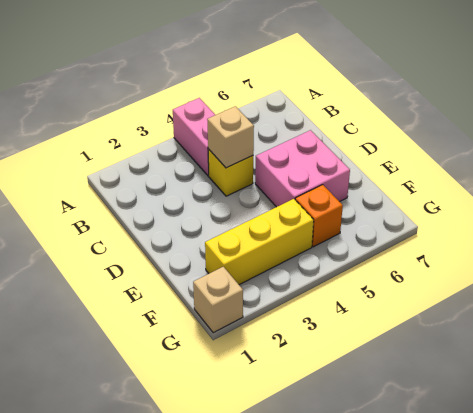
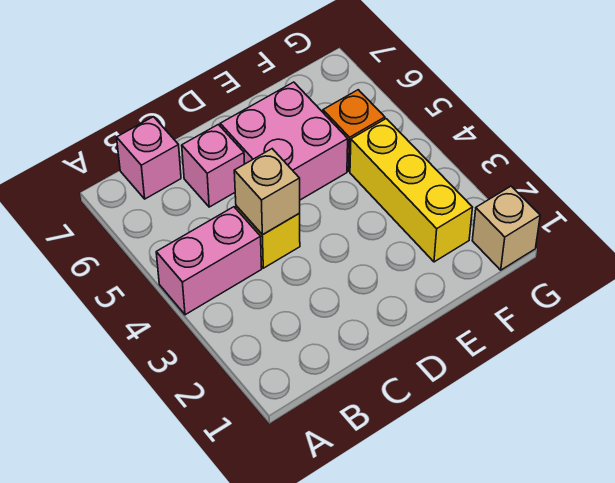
none -> pink brick B7 level 1
none -> pink brick C6 level 1

